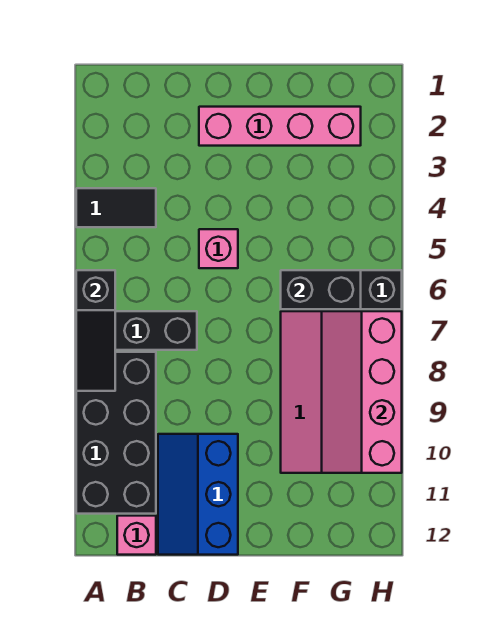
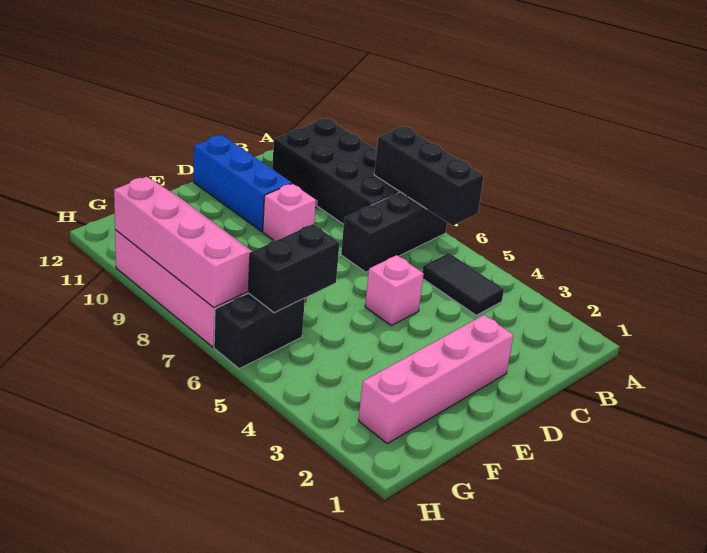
black tile A4:B4 level 1 -> black tile B4:B5 level 1
black slope A6:A8 level 2 top 6 -> black brick A6:A8 level 2
pink brick B12 level 1 -> pink brick D9 level 1

